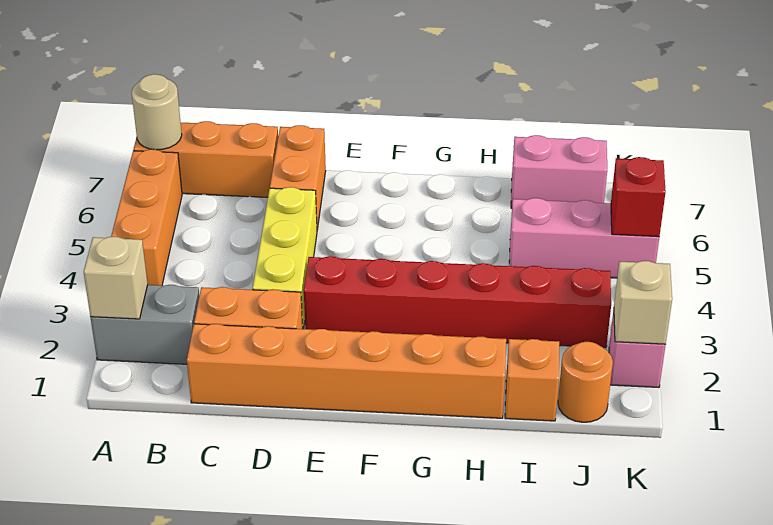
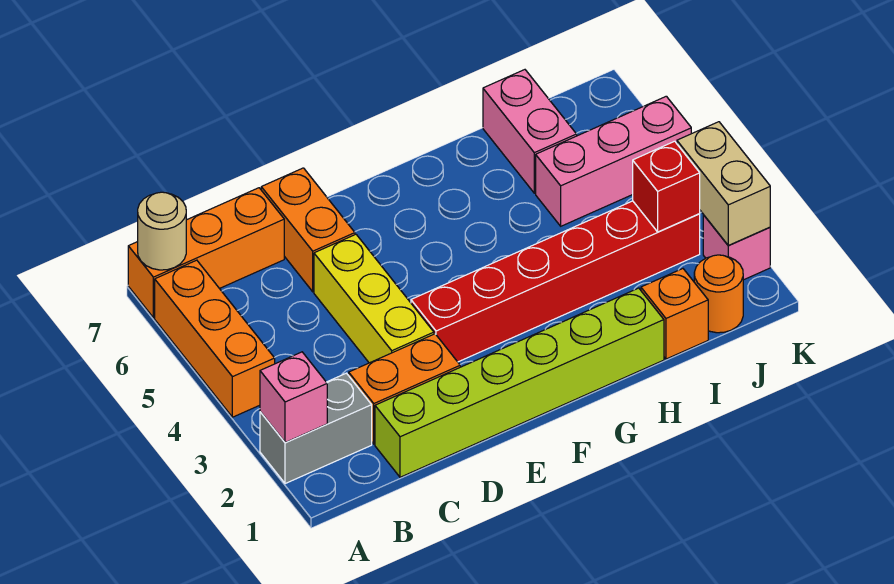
tan brick A2 level 2 -> pink brick A2 level 2
orange brick C1:H1 level 1 -> lime brick C1:H1 level 1
pink brick I7:J7 level 1 -> pink brick I6:I7 level 1
tan brick K2 level 2 -> tan brick K2:K3 level 2
red brick K5 level 2 -> red brick J3 level 2

